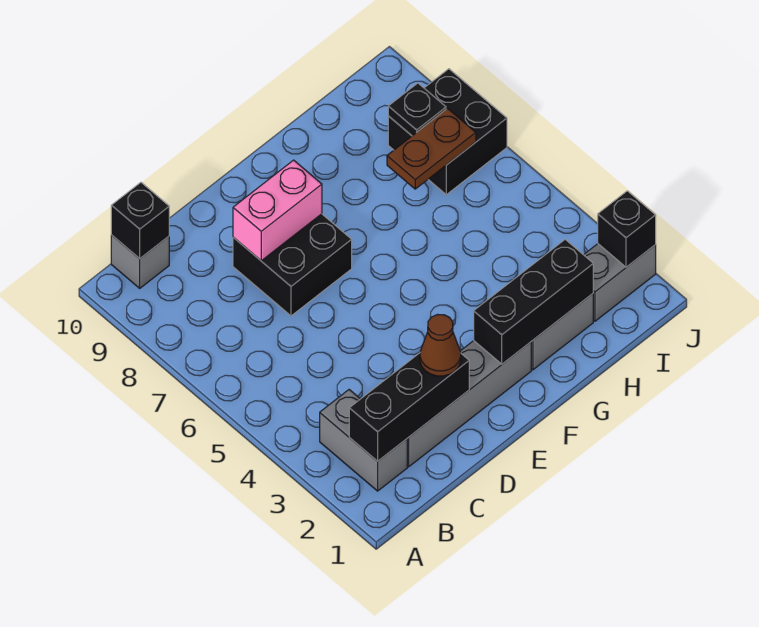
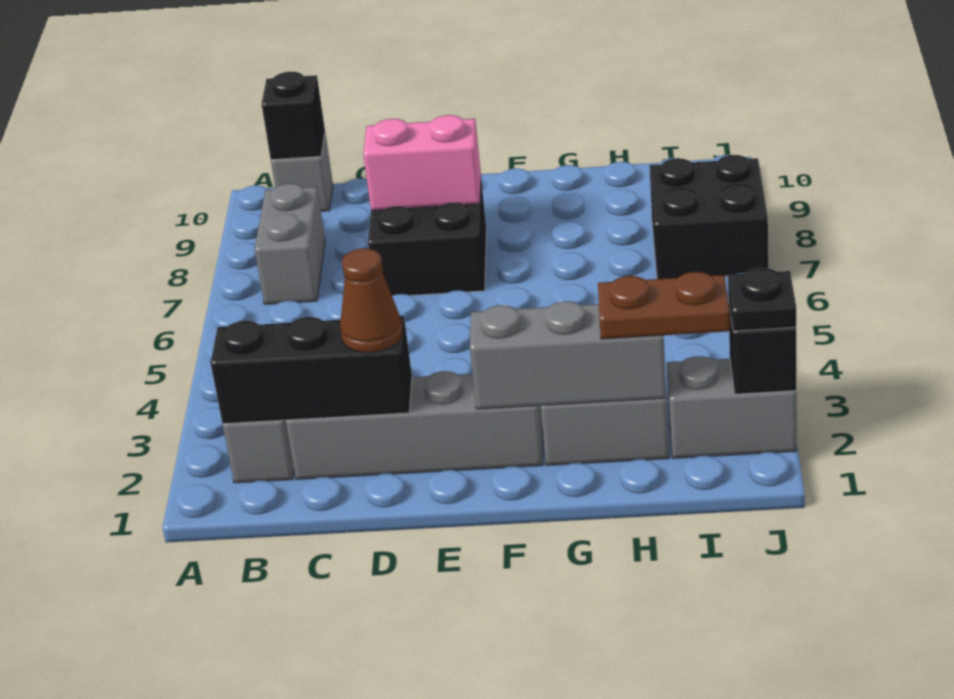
none -> grey brick B7:B8 level 1
black brick F2:H2 level 2 -> grey brick F2:H2 level 2
brown plate H7:I7 level 2 -> brown plate H2:I2 level 3
black plate I8 level 2 -> black plate J2 level 3

